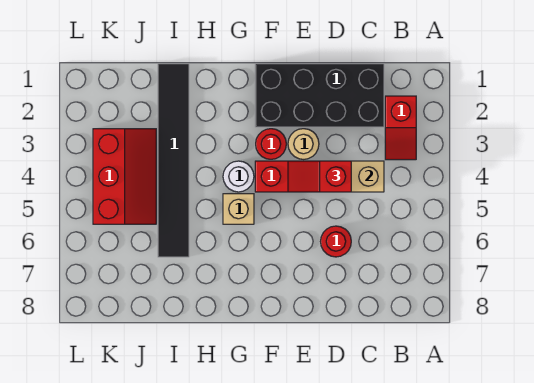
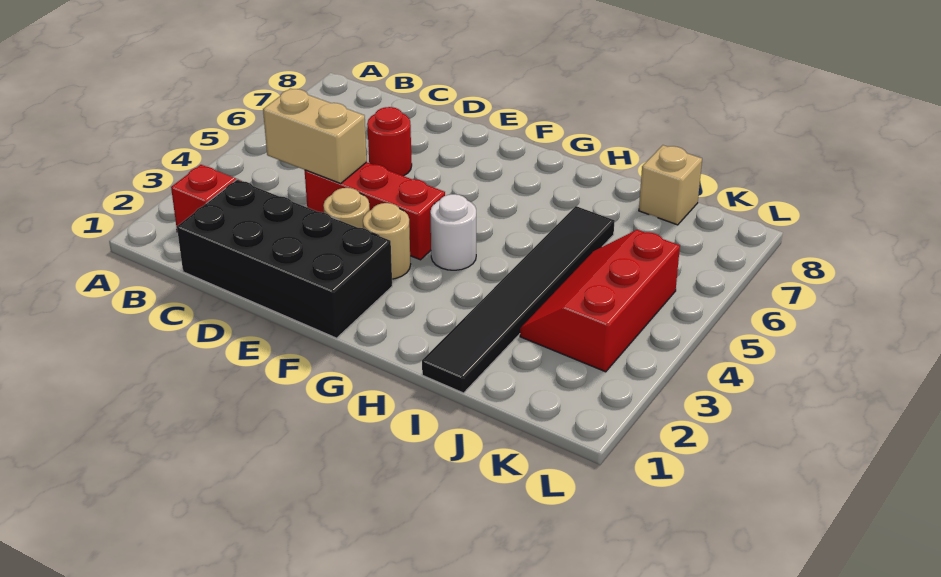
red slope D4:E4 level 3 top D -> none
red round brick F3 level 1 -> tan round brick F3 level 1
tan brick G5 level 1 -> tan brick J8 level 1

